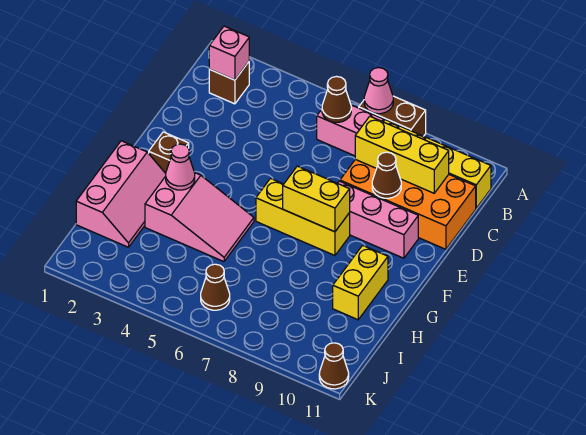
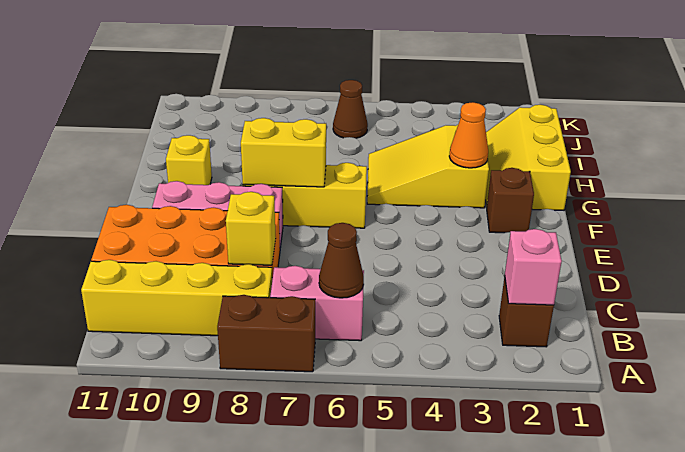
pink cone A7 level 2 -> none
yellow brick C8:C10 level 2 -> yellow brick C8 level 2
brown cone D9 level 2 -> none
pink slope G1:I2 level 1 top 1 -> yellow slope G1:I2 level 1 top 1
pink slope G3:H5 level 1 top 3 -> yellow slope G3:H5 level 1 top 3
pink cone G3 level 2 -> orange cone G3 level 2
yellow brick G10:H10 level 1 -> yellow brick G10 level 1
brown cone K11 level 1 -> none

